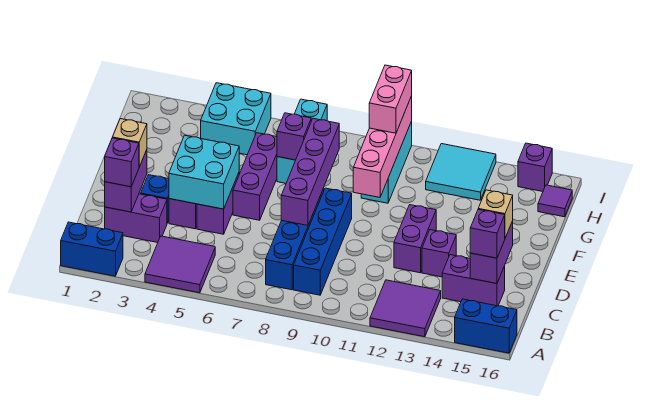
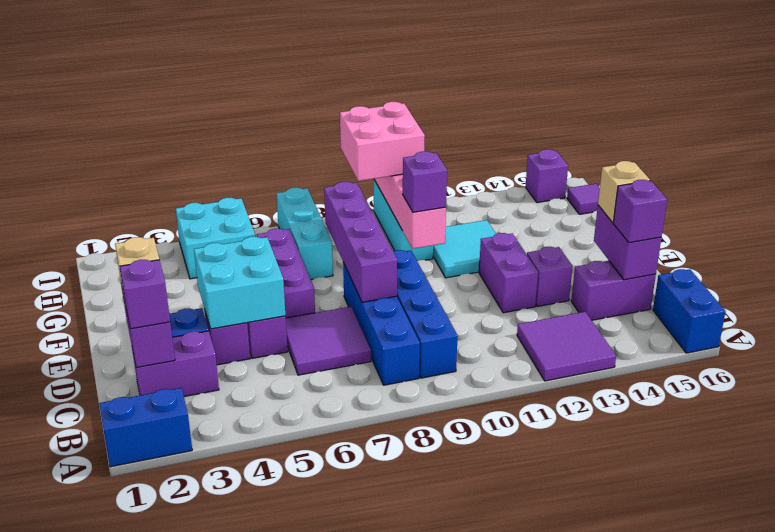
purple tile A4:B5 level 1 -> purple tile C6:D7 level 1
blue brick A15:A16 level 1 -> blue brick A16:B16 level 1
purple brick G7 level 2 -> purple brick F10 level 3
pink brick H10:I10 level 3 -> pink brick H9:I10 level 3
cyan tile H12:I13 level 1 -> cyan tile F11:G12 level 1

